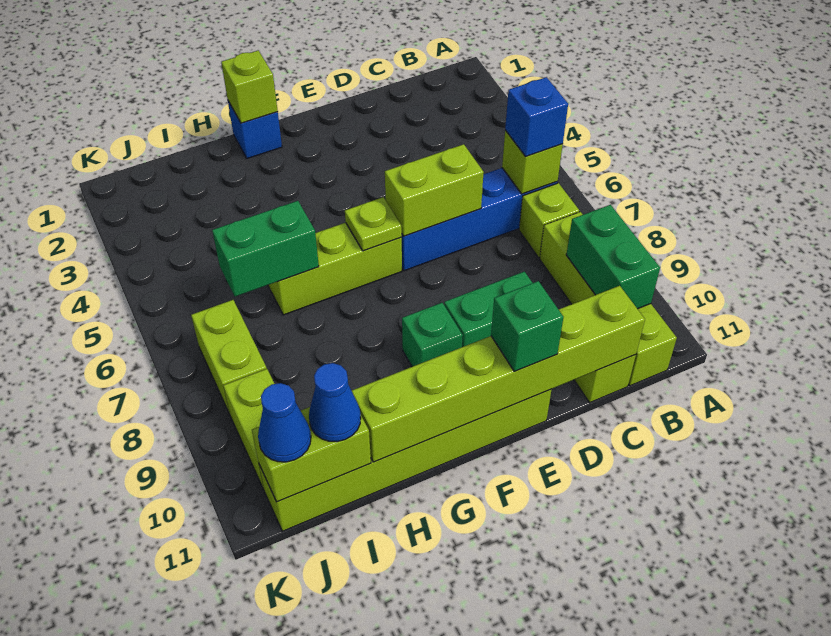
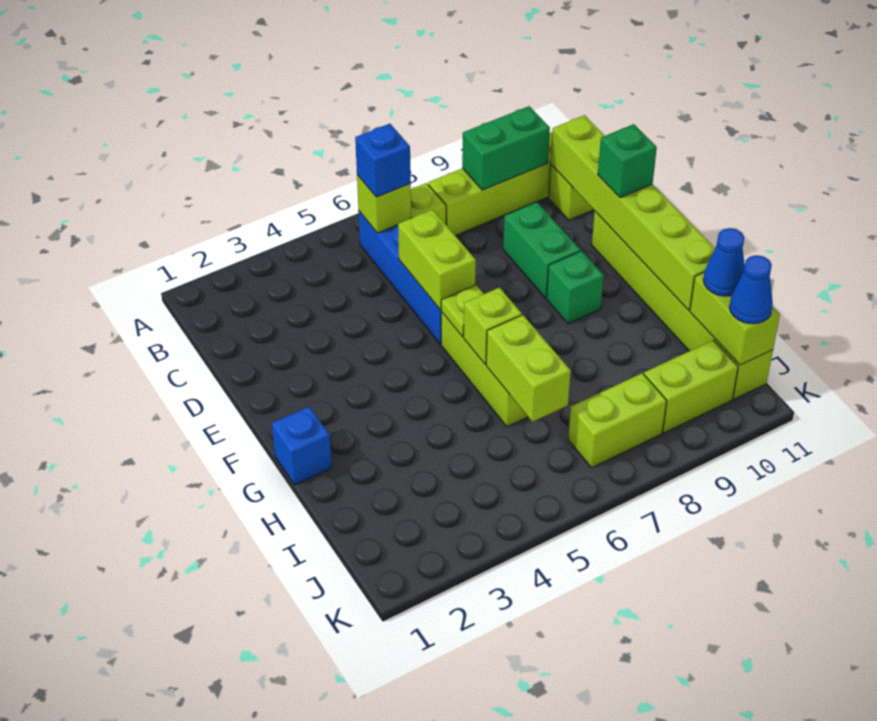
lime brick G1 level 2 -> lime brick G6 level 2
green brick H6:I6 level 2 -> lime brick H6:I6 level 2

